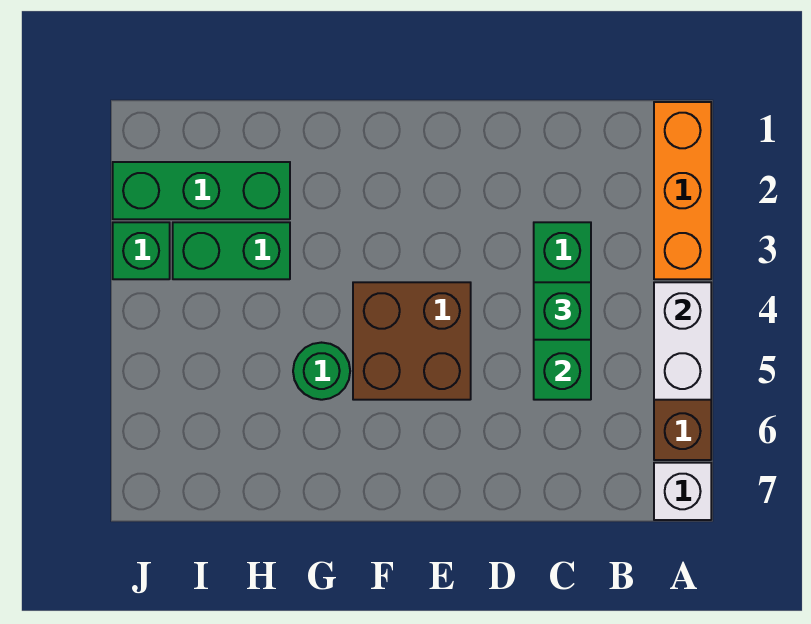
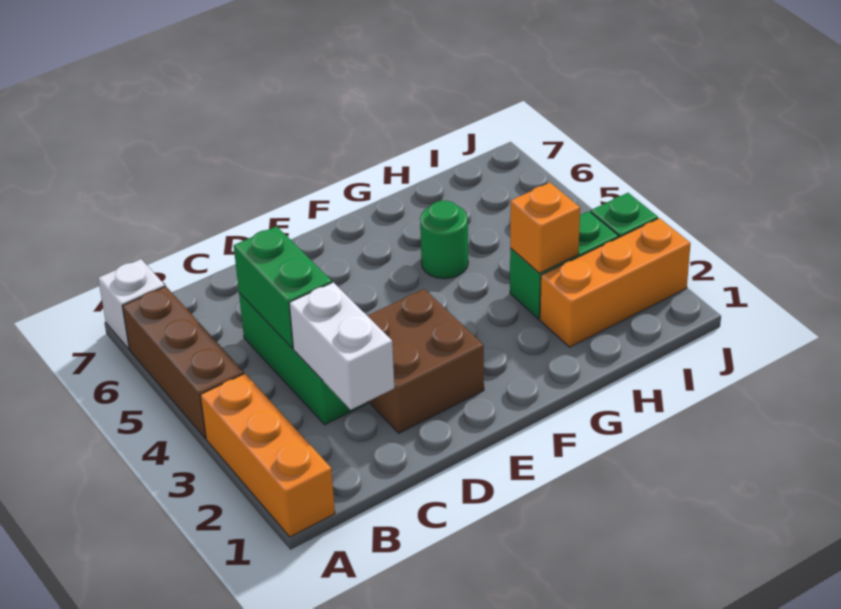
white brick A4:A5 level 2 -> white brick C2:C3 level 2
green brick C4 level 3 -> none
brown brick E4:F5 level 1 -> brown brick D2:E3 level 1
green brick H2:J2 level 1 -> orange brick H2:J2 level 1
none -> orange brick H3 level 2

